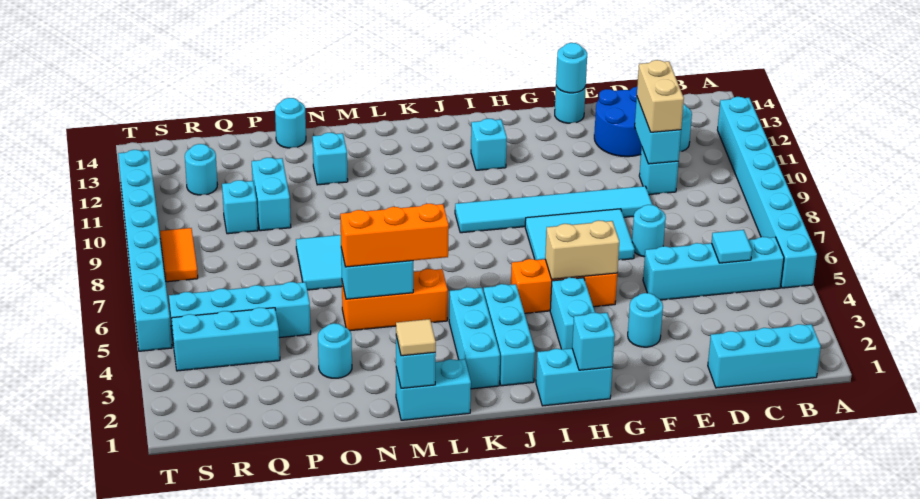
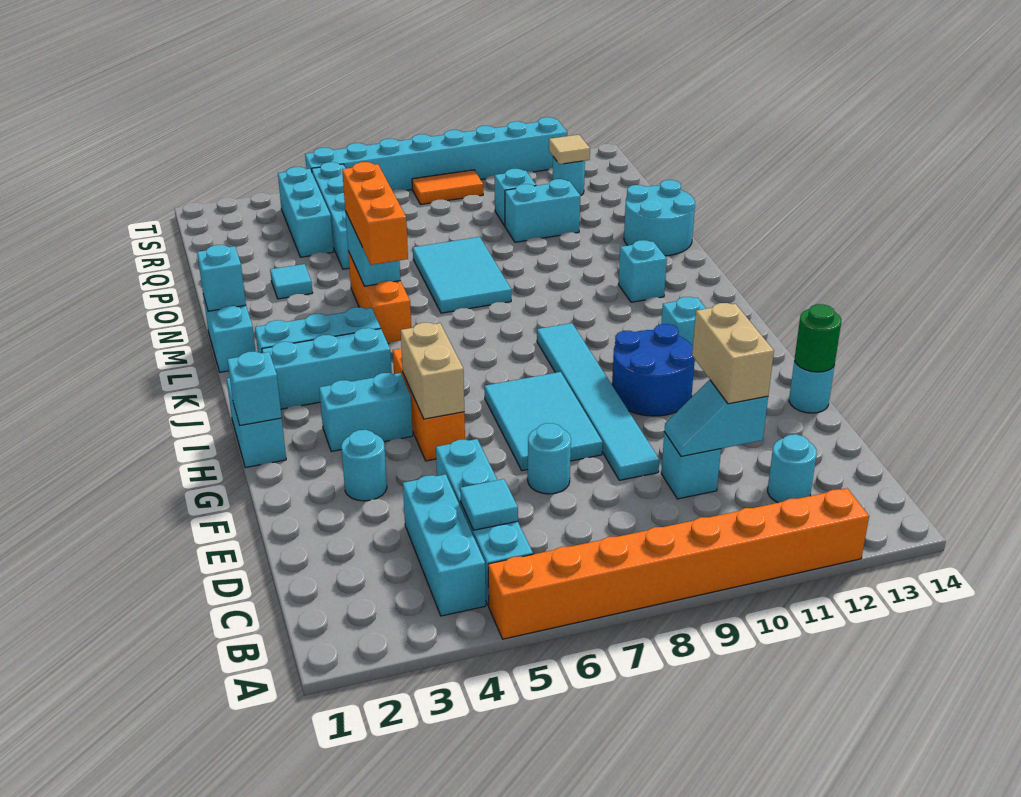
cyan brick A5:A12 level 1 -> orange brick A5:A12 level 1
cyan brick B1:D1 level 1 -> cyan brick B4:D4 level 1
cyan brick D10:D11 level 2 -> cyan slope D10:D11 level 2 top 11
tan brick D10:D11 level 3 -> tan brick D11:E11 level 3
blue round brick D12:E13 level 1 -> blue round brick G10:H11 level 1
cyan round brick F14 level 2 -> green round brick F14 level 2
tan tile M1 level 3 -> tan tile R12 level 2
cyan brick N12 level 1 -> cyan brick L12 level 1
cyan round brick O3 level 1 -> cyan tile O3 level 1
cyan round brick O14 level 1 -> cyan round brick N13:O14 level 1

